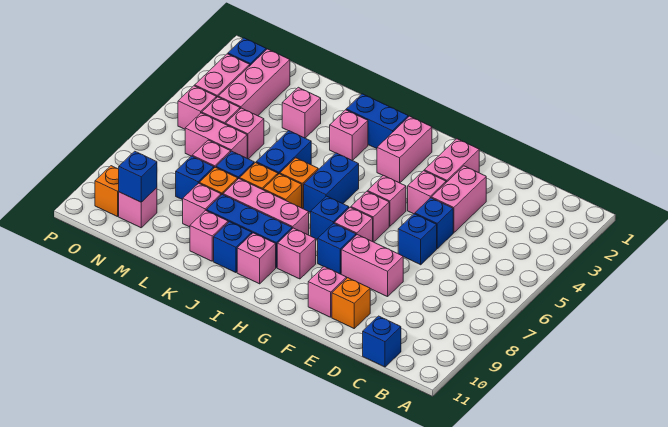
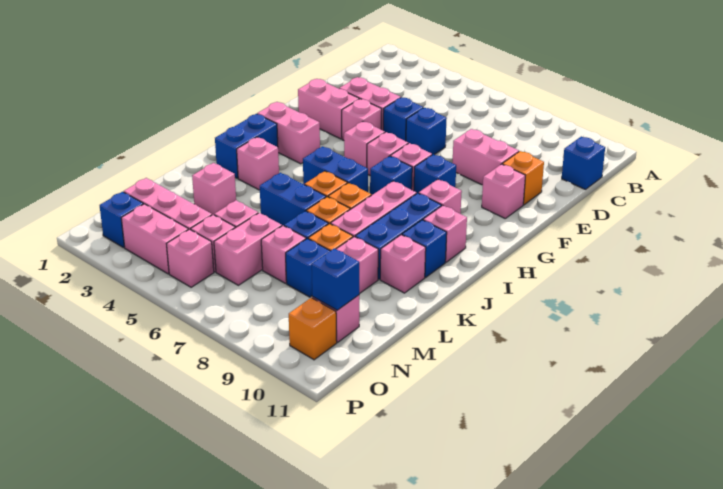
pink brick E8:F8 level 1 -> pink brick E8:E9 level 1

